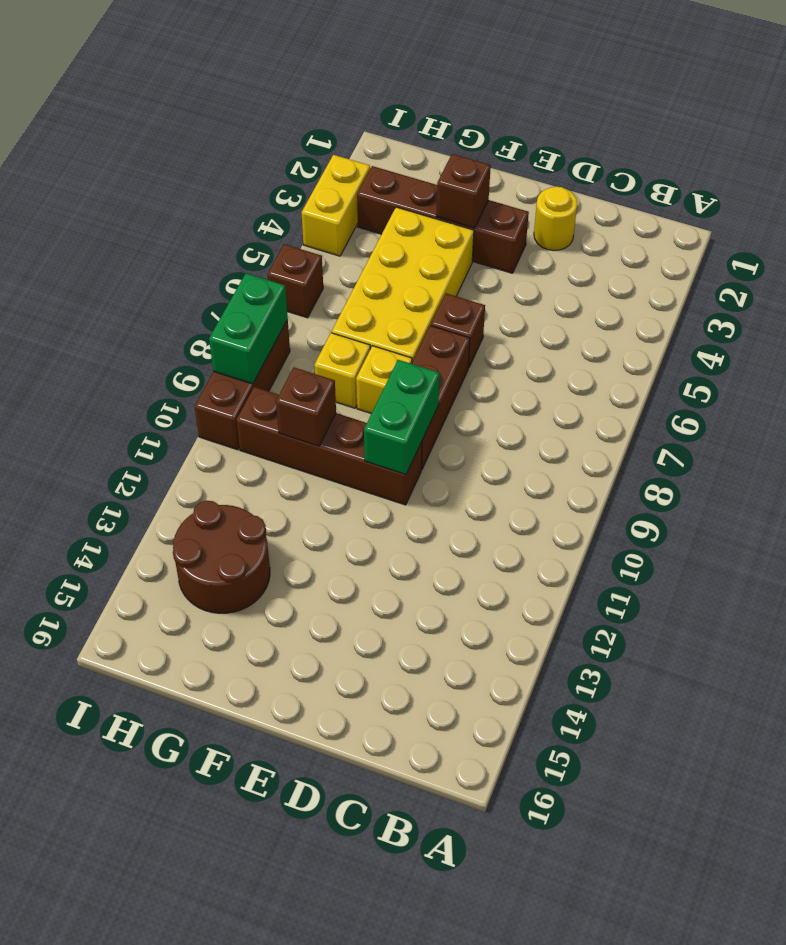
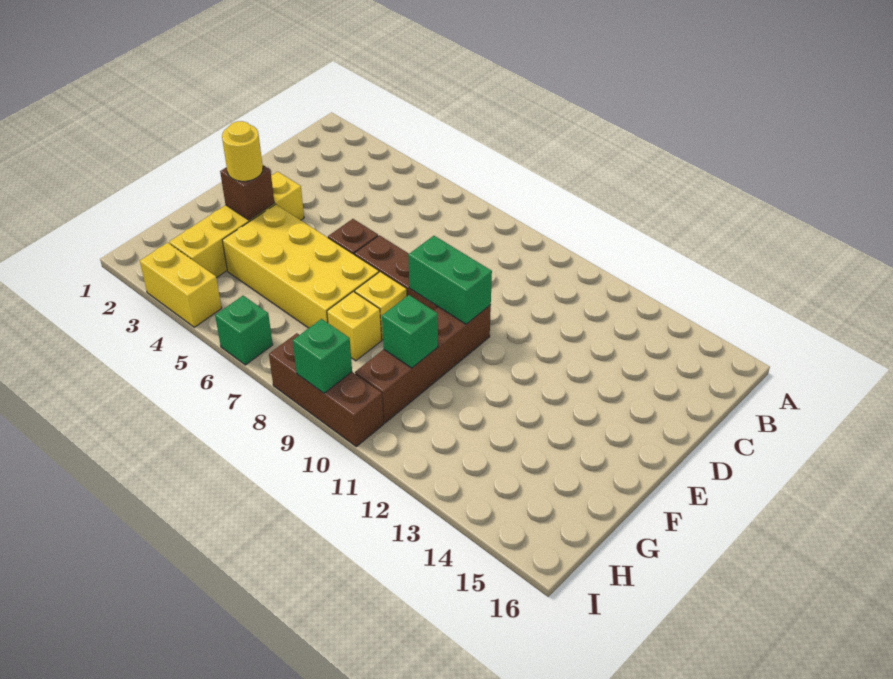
yellow round brick D2 level 1 -> yellow round brick F3 level 3
brown brick E3:H3 level 1 -> yellow brick E3:H3 level 1
brown brick G10 level 2 -> green brick G10 level 2
brown round brick G13:H14 level 1 -> none
brown brick I6 level 1 -> green brick I6 level 1
green brick I8:I9 level 2 -> green brick I9 level 2

